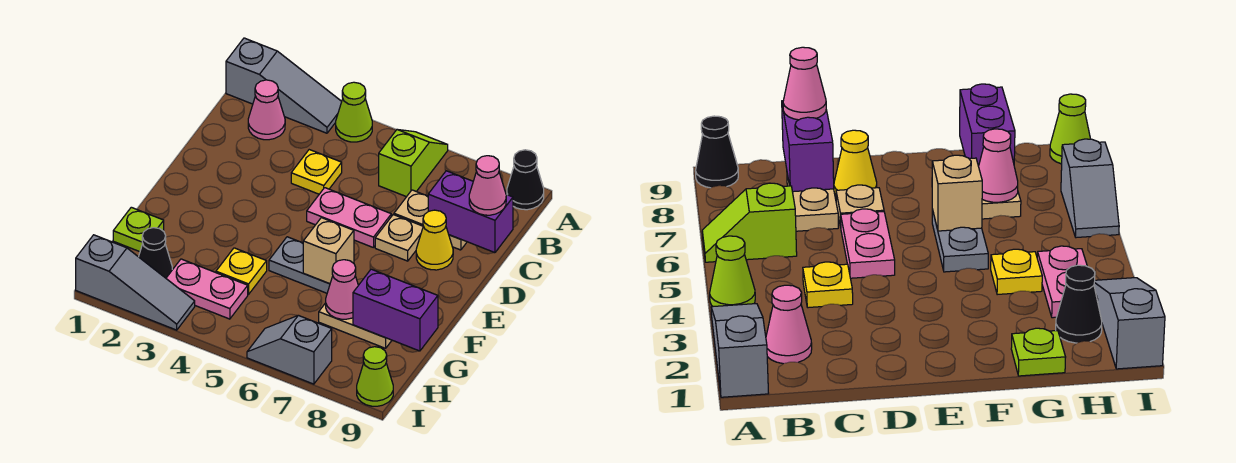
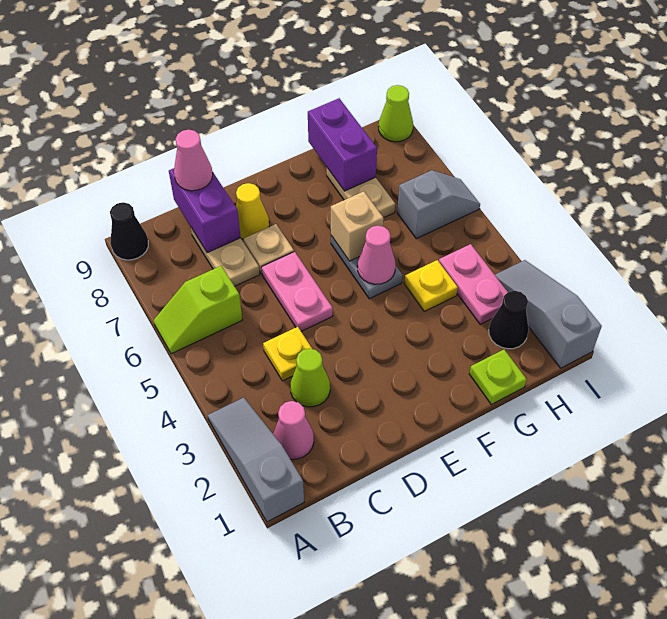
lime cone A4 level 1 -> lime cone C3 level 1
pink cone G7 level 2 -> pink cone F5 level 2
grey slope I6:I7 level 1 top 7 -> grey slope H6:I6 level 1 top H

